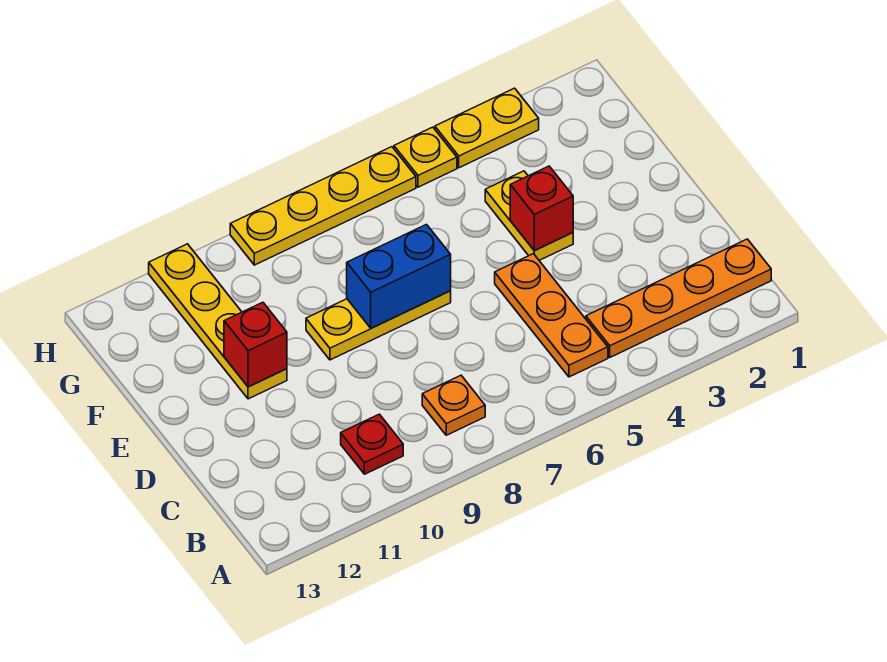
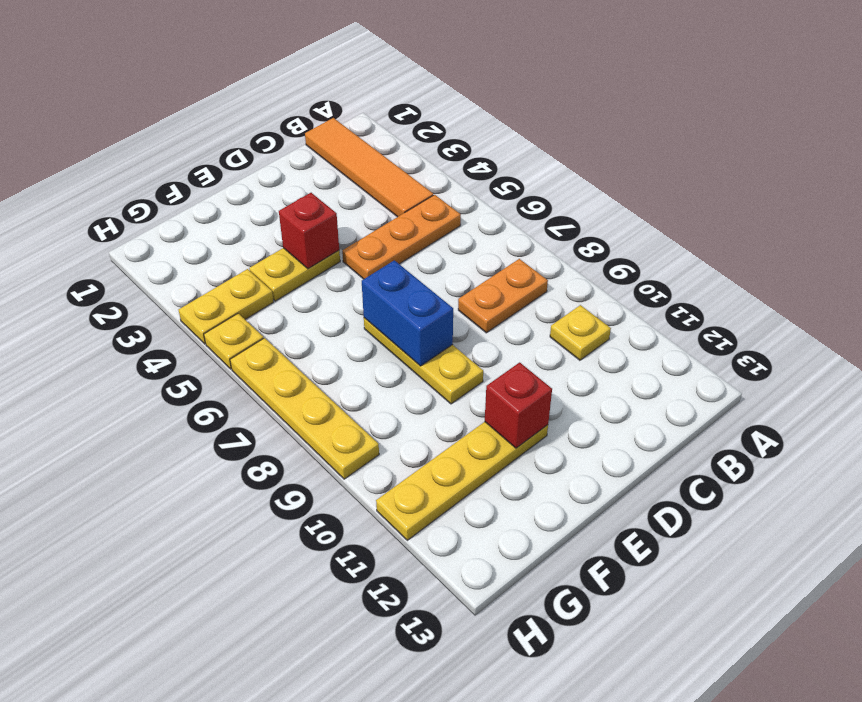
orange plate B1:B4 level 1 -> orange tile B1:B4 level 1
orange plate B8 level 1 -> orange plate B8:C8 level 1
red plate B10 level 1 -> yellow plate B10 level 1
yellow plate H3:H4 level 1 -> yellow plate G4:H4 level 1

